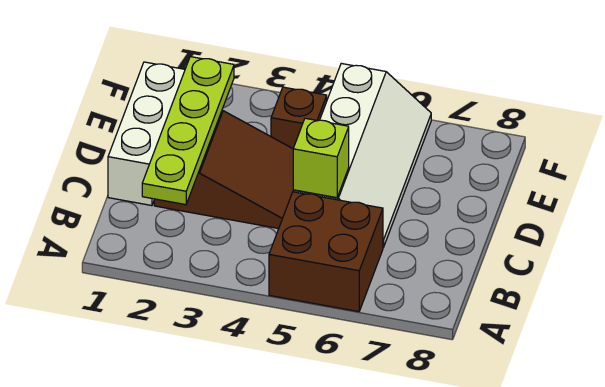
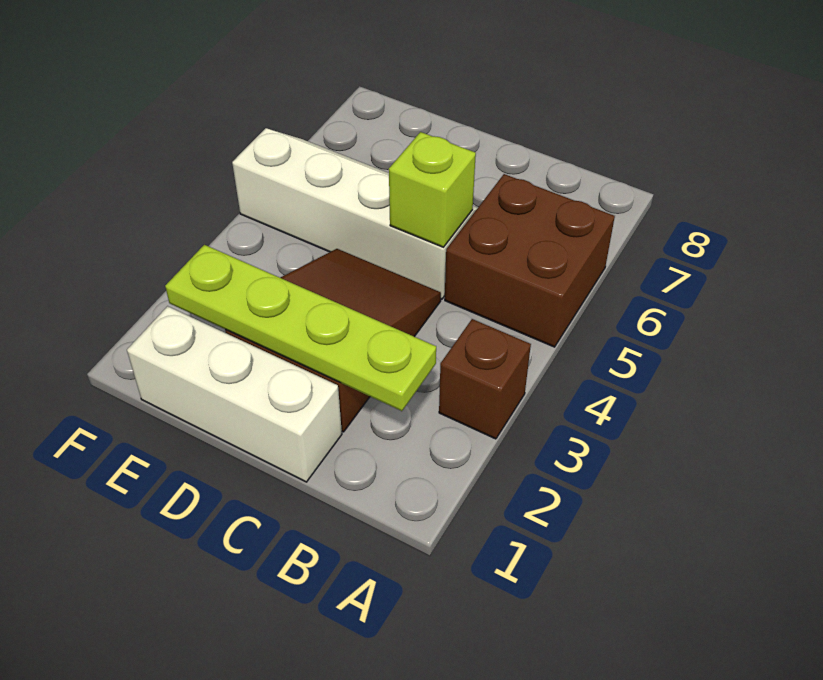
brown brick E4 level 1 -> brown brick A3 level 1

